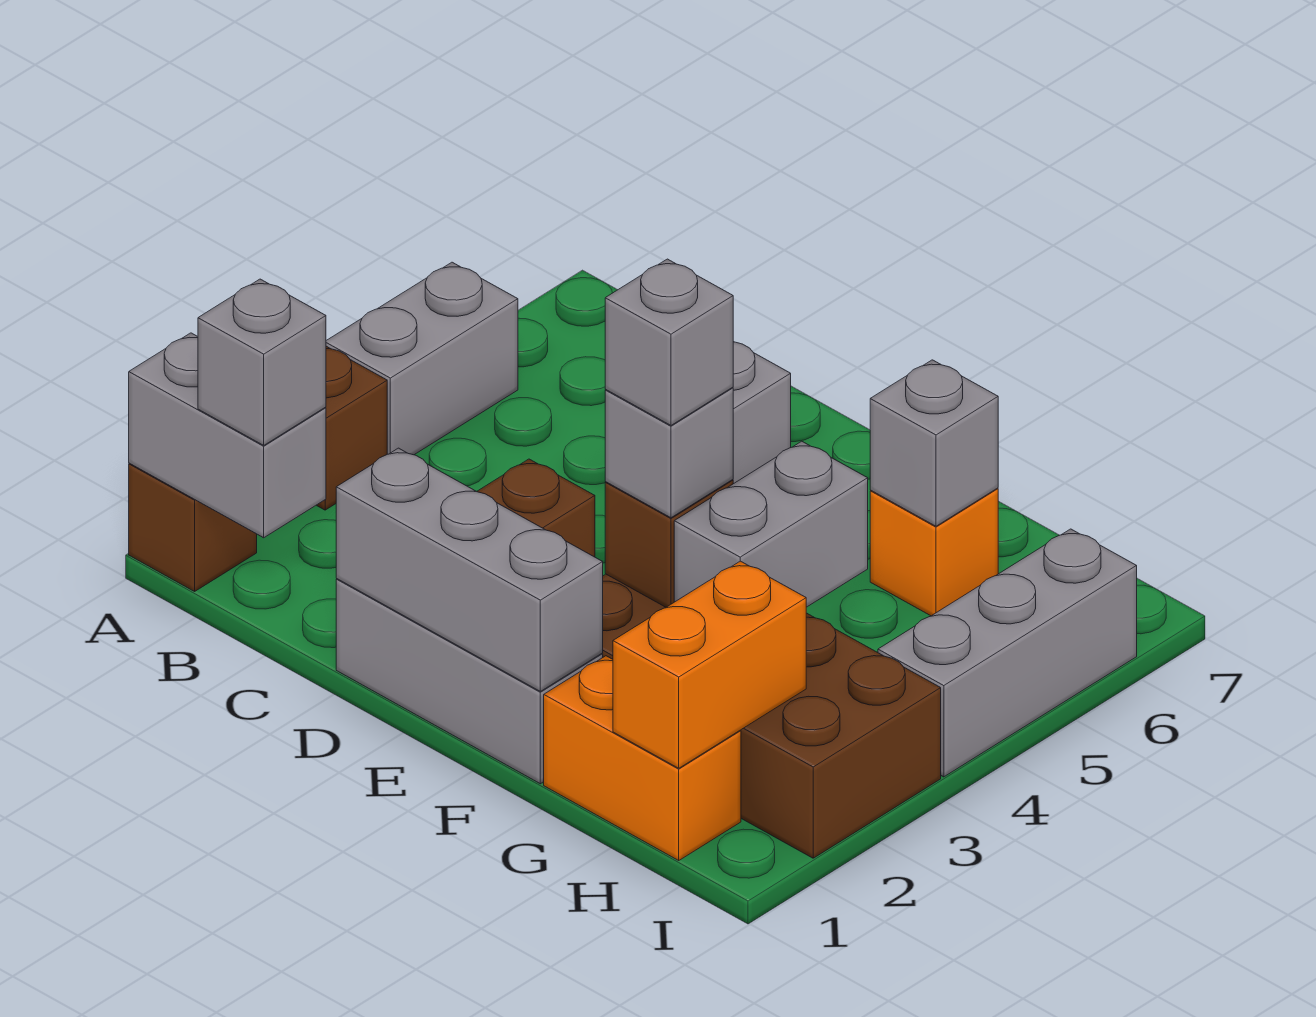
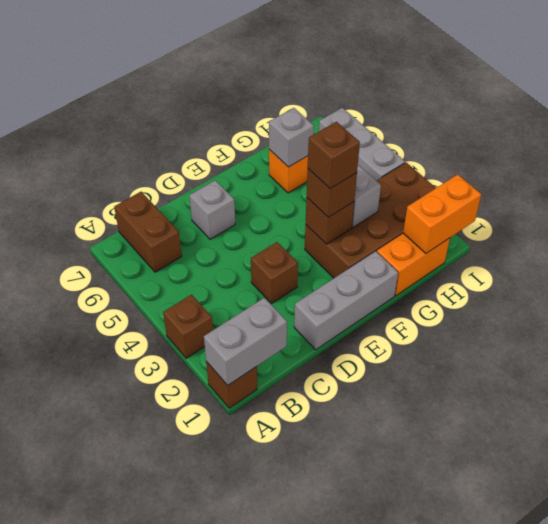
grey brick A4:A5 level 1 -> none
grey brick B1 level 3 -> none
none -> brown brick B6:B7 level 1
grey brick D1:F1 level 2 -> none
grey brick F3 level 3 -> brown brick F3 level 3
grey brick F3 level 4 -> brown brick F3 level 4
orange brick H1:H2 level 2 -> orange brick H1:I1 level 2

